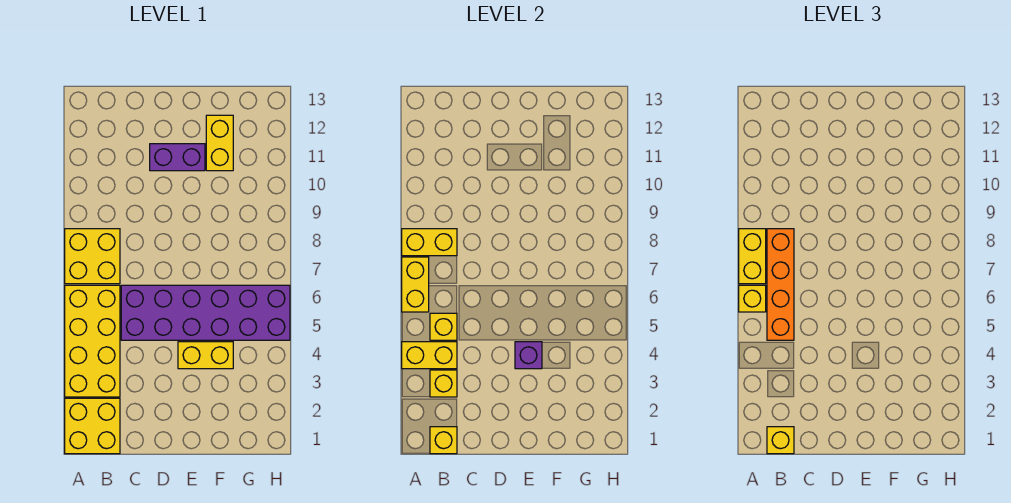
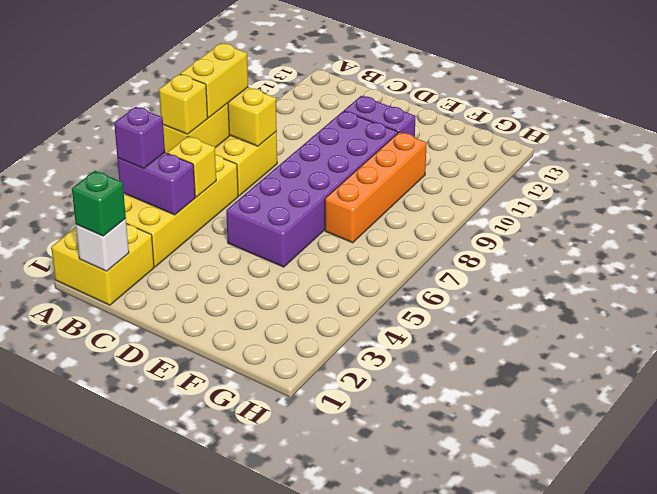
yellow brick A4:B4 level 2 -> purple brick A4:B4 level 2
yellow brick B1 level 2 -> white brick B1 level 2
yellow brick B1 level 3 -> green brick B1 level 3
yellow brick B3 level 2 -> none
orange brick B5:B8 level 3 -> orange brick F7:F10 level 1
purple brick C5:H6 level 1 -> purple brick D5:E10 level 1
yellow brick E4:F4 level 1 -> none
purple brick E4 level 2 -> purple brick A4 level 3
yellow brick F11:F12 level 1 -> none

